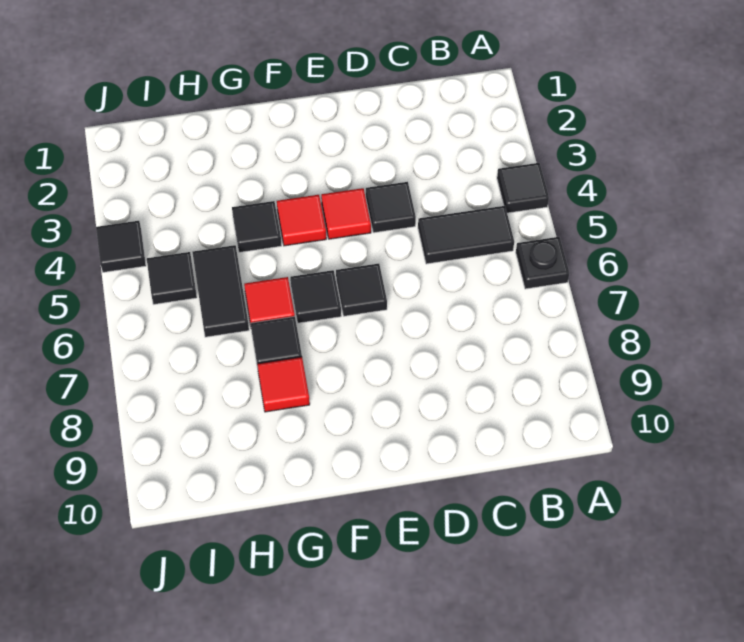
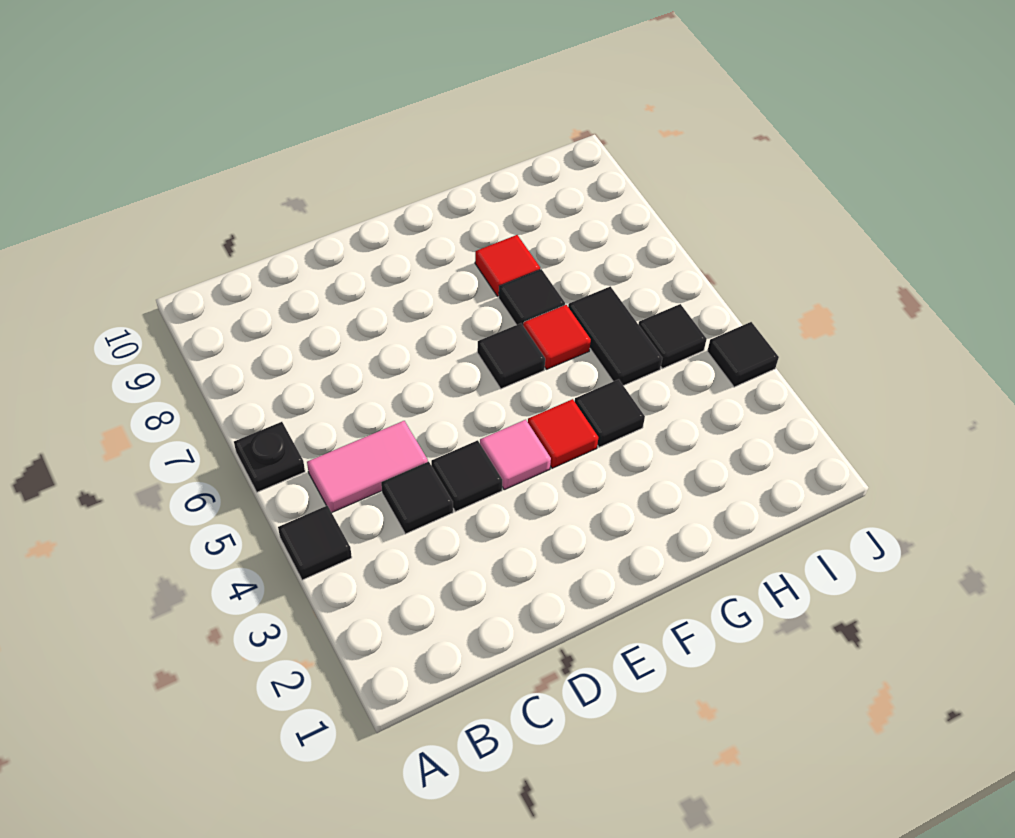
black tile B5:C5 level 1 -> pink tile B5:C5 level 1
red tile E4 level 1 -> pink tile E4 level 1
black tile E6 level 1 -> black tile C4 level 1

